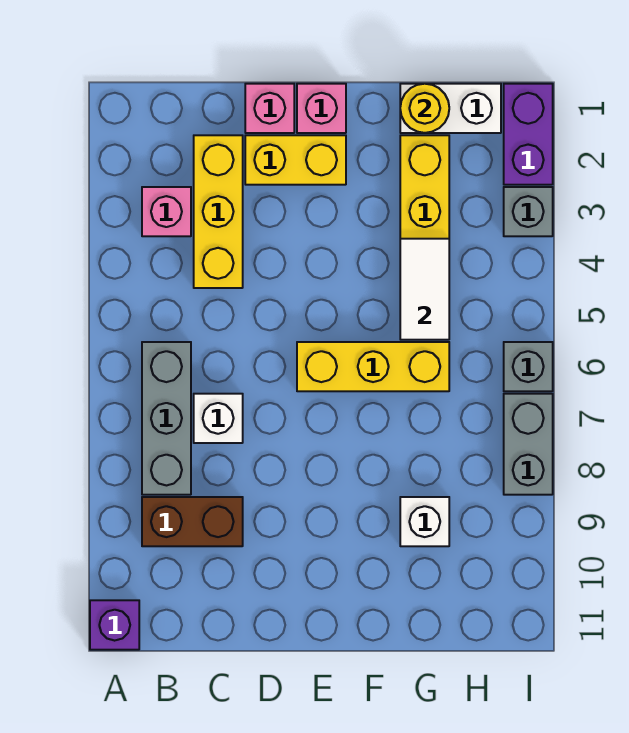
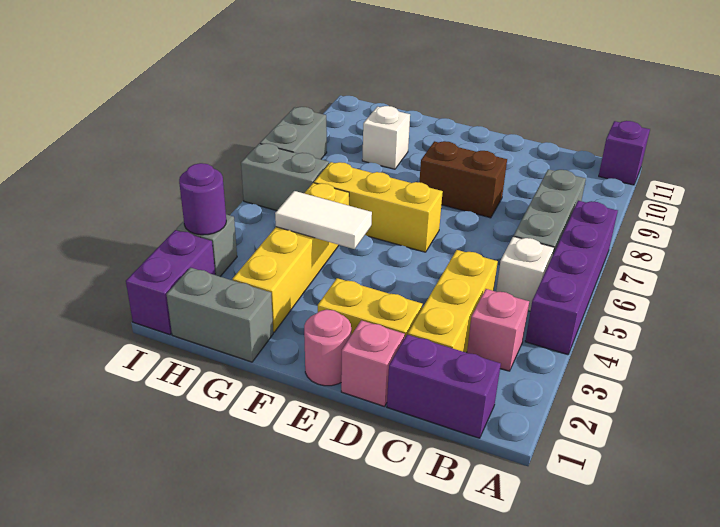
none -> purple brick A4:A7 level 1
none -> purple brick B1:C1 level 1
brown brick B9:C9 level 1 -> brown brick D8:E8 level 1
white brick C7 level 1 -> white brick B5 level 1
pink brick E1 level 1 -> pink round brick E1 level 1
white brick G1:H1 level 1 -> grey brick G1:H1 level 1
yellow round brick G1 level 2 -> none
white tile G4:G5 level 2 -> white tile F4:G4 level 2
none -> purple round brick I3 level 2
grey brick I6 level 1 -> grey brick H6:I6 level 1

